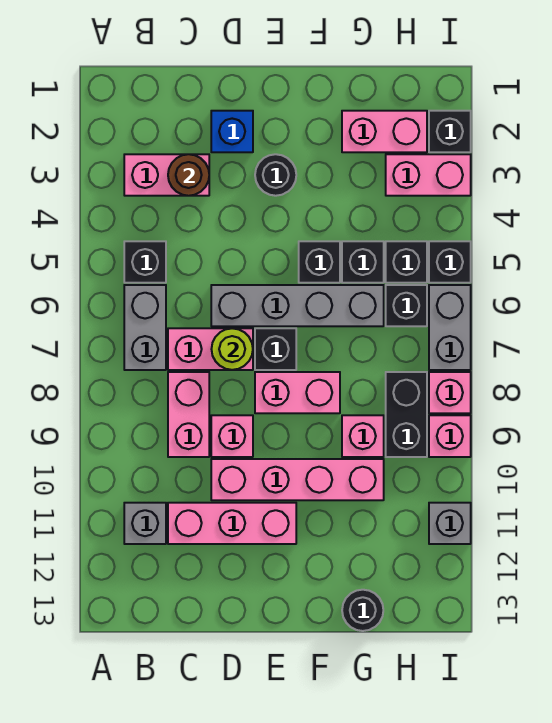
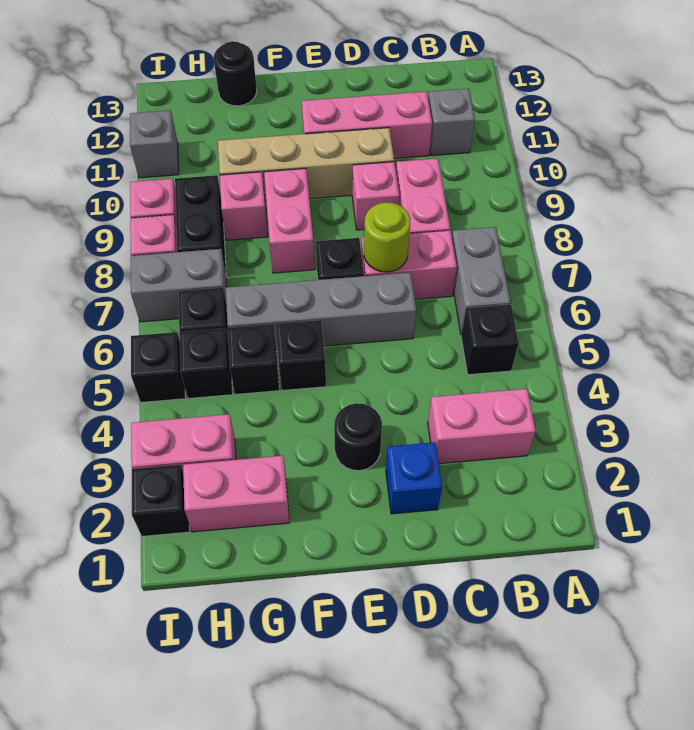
brown round brick C3 level 2 -> none
pink brick D10:G10 level 1 -> tan brick D10:G10 level 1
pink brick E8:F8 level 1 -> pink brick F8:F9 level 1
grey brick I6:I7 level 1 -> grey brick H7:I7 level 1

